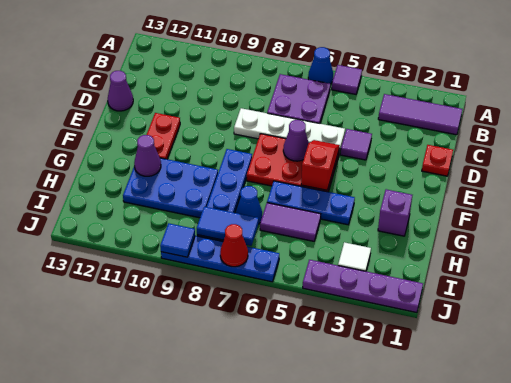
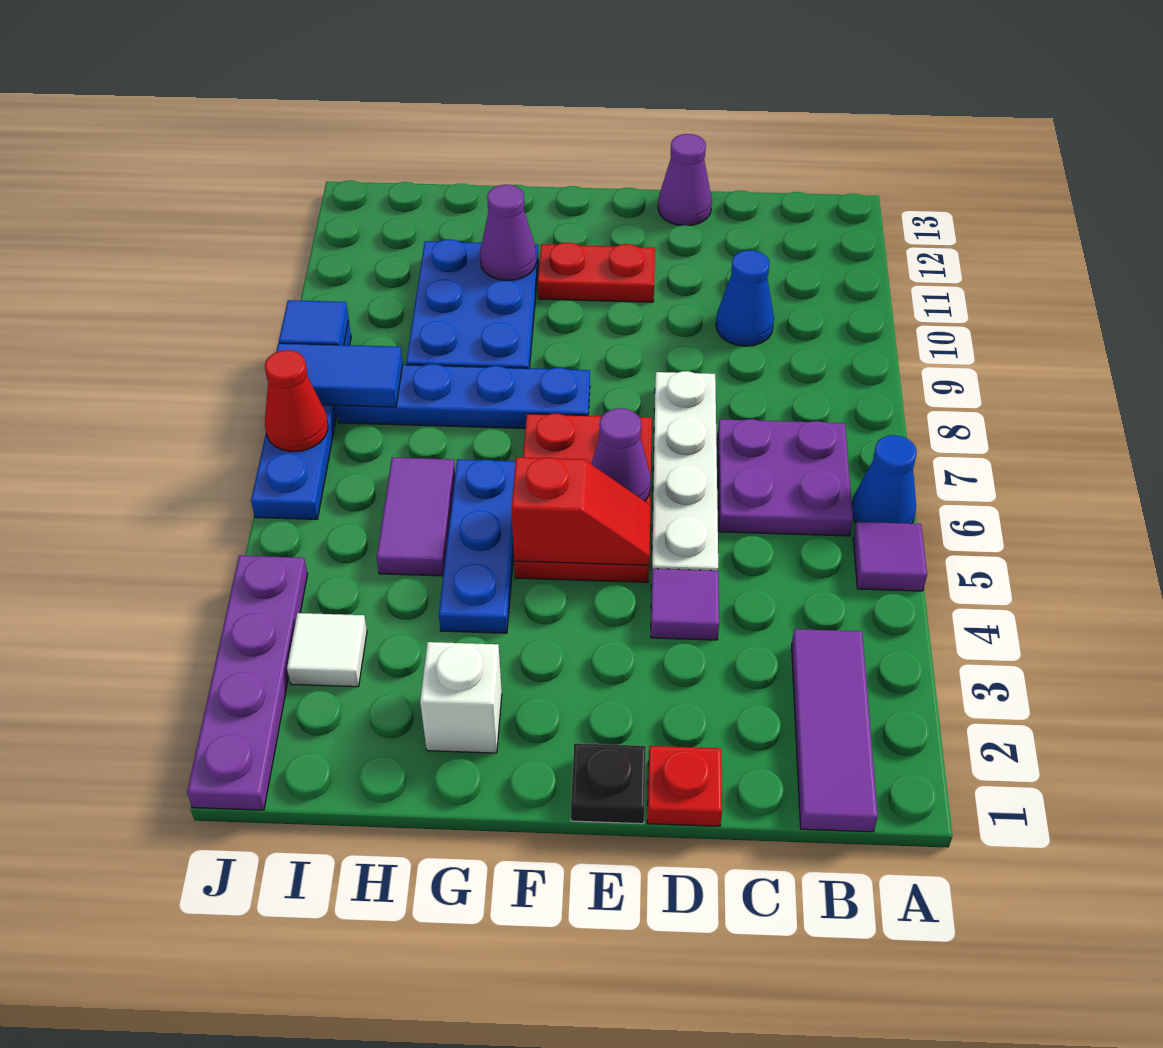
none -> black plate E1 level 1
purple brick G2 level 1 -> white brick G2 level 1
blue cone H7 level 1 -> blue cone C10 level 1
blue tile I7:I8 level 2 -> blue tile I8:J8 level 2

